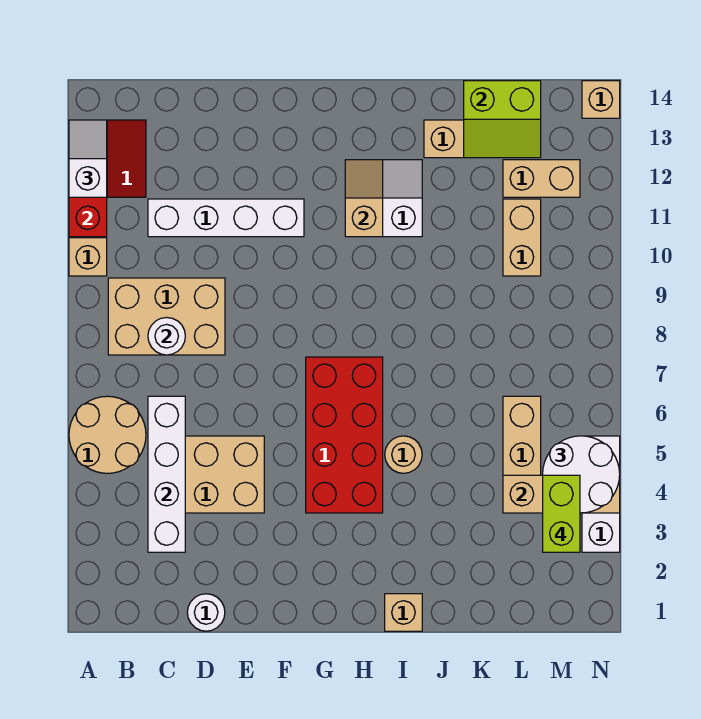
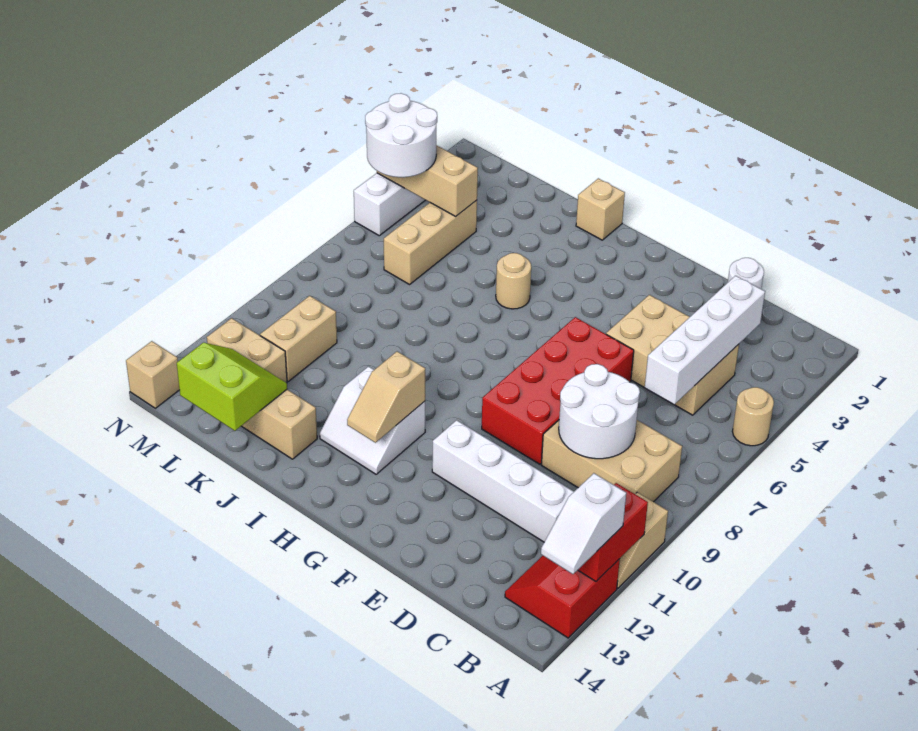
tan round brick A5:B6 level 1 -> tan round brick A5 level 1
white round brick C8 level 2 -> white round brick C8:D9 level 2
red brick G4:H7 level 1 -> red brick E6:F9 level 1
lime brick M3:M4 level 4 -> none

